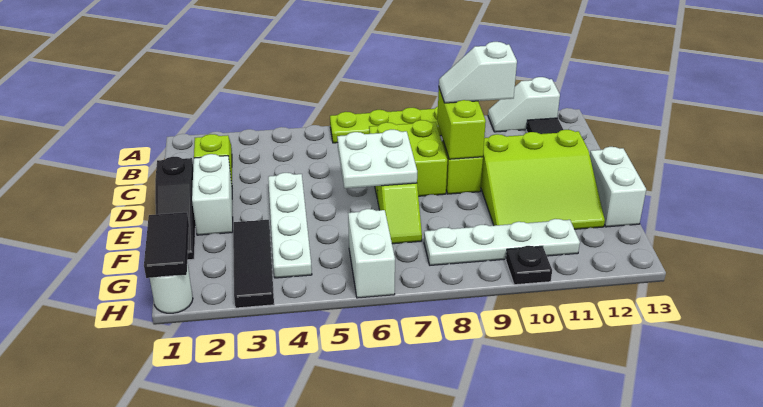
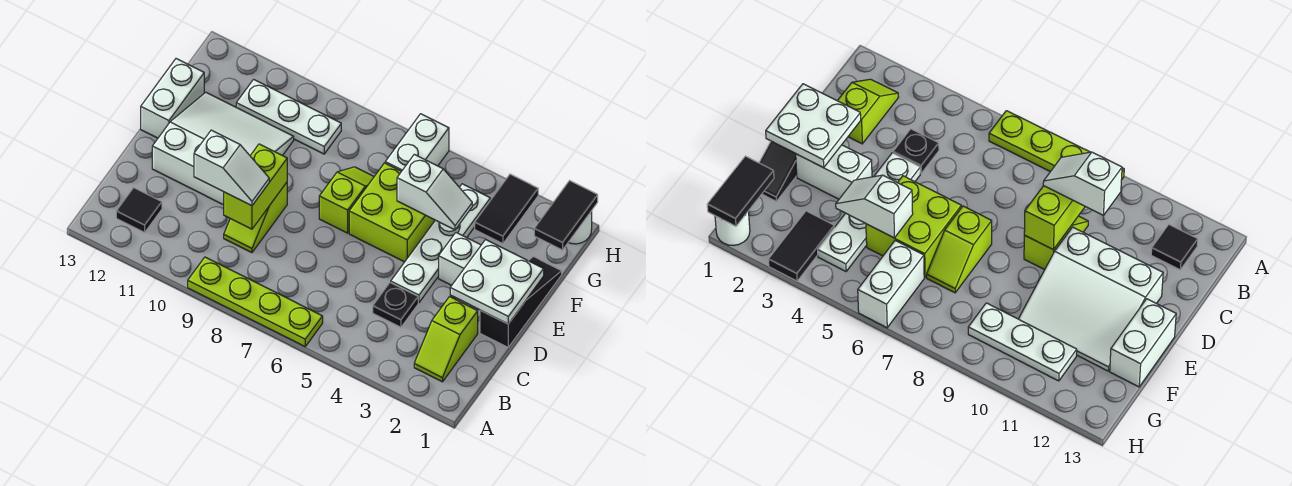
white slope A11:A12 level 1 top 12 -> white slope F4:F5 level 2 top 5
lime brick C7:D8 level 1 -> lime brick E5:F6 level 1
white brick D2:E2 level 1 -> white brick E2:E3 level 1
white plate D6:E7 level 2 -> white plate D1:E2 level 2
lime slope D10:F12 level 1 top D -> white slope D10:F12 level 1 top D
black tile F3:H3 level 1 -> black tile G3:H3 level 1
white plate G8:G11 level 1 -> white plate G9:G11 level 1
black plate H10 level 1 -> black plate C4 level 1

